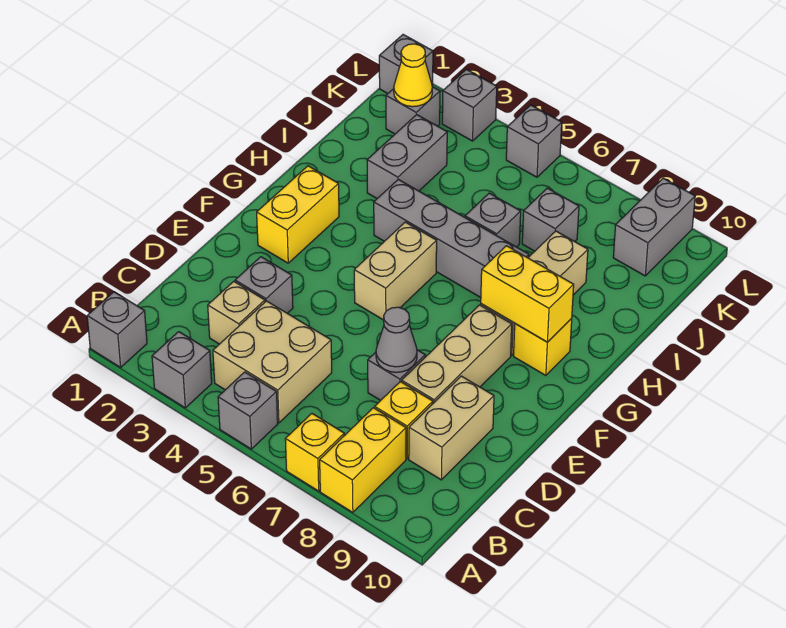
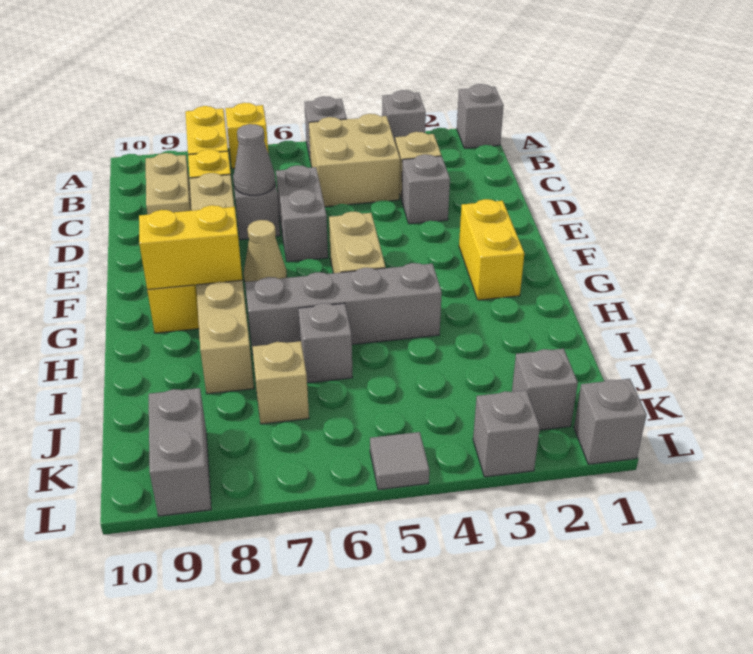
none -> tan cone F7 level 1
grey brick I3:J3 level 1 -> grey brick D6:E6 level 1
grey brick J7 level 1 -> tan brick J7 level 1
yellow cone K2 level 2 -> none
grey brick L5 level 1 -> grey tile L5 level 1

